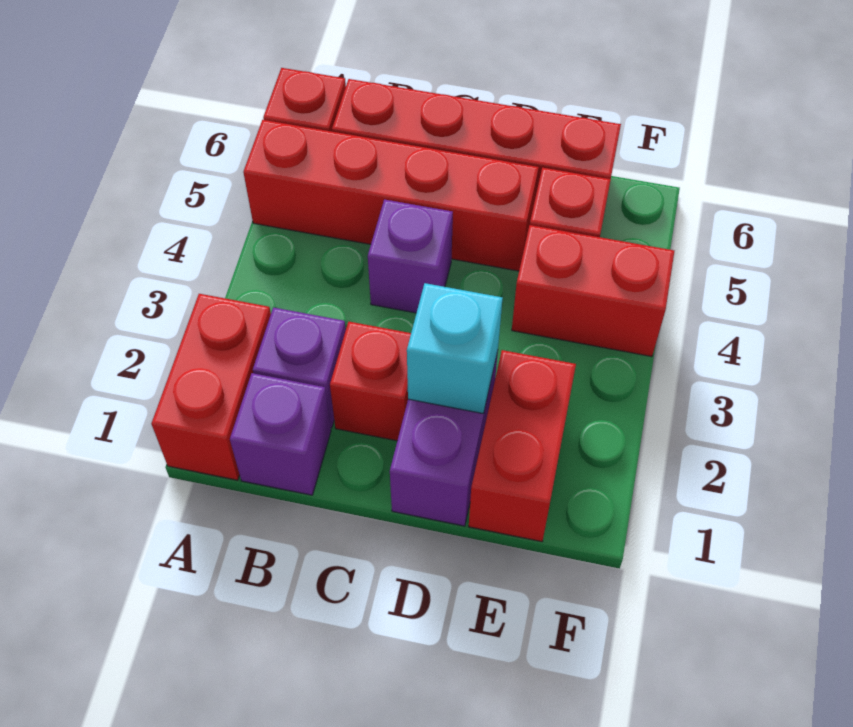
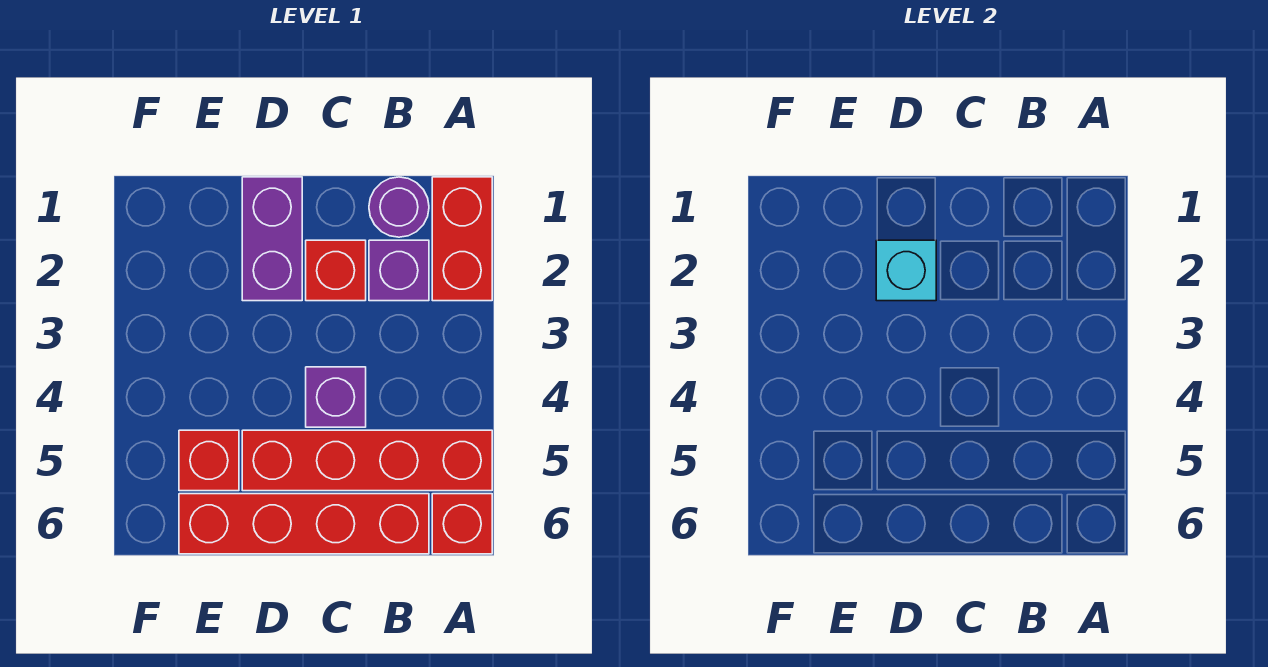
purple brick B1 level 1 -> purple round brick B1 level 1
red brick E1:E2 level 1 -> none
red brick E4:F4 level 1 -> none

